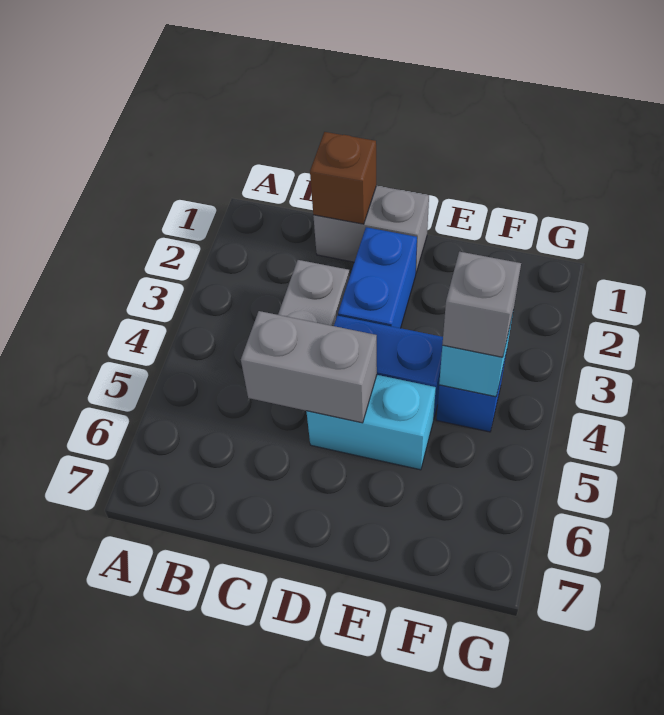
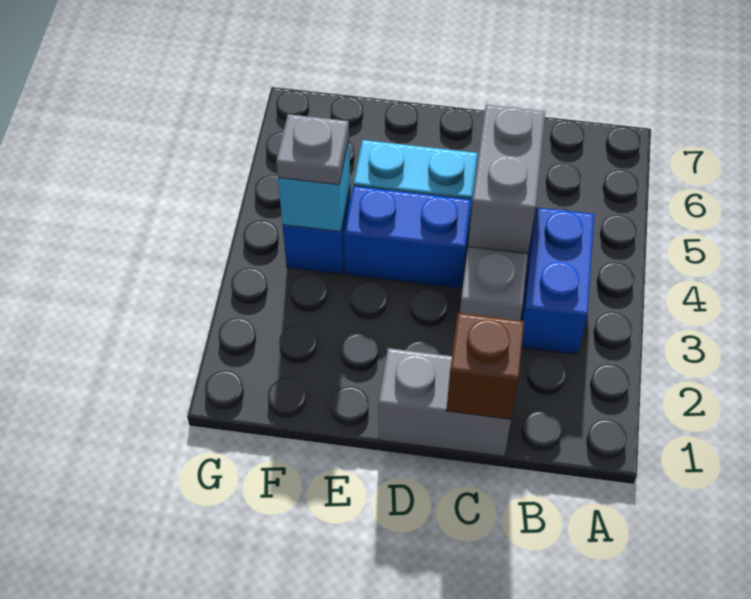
grey brick C5:D5 level 2 -> grey brick C4:C5 level 2
blue brick D2:D3 level 1 -> blue brick B3:B4 level 1
grey brick F4 level 3 -> grey plate F4 level 3

